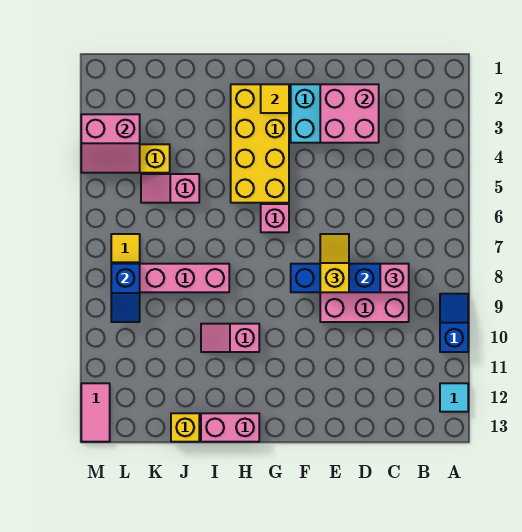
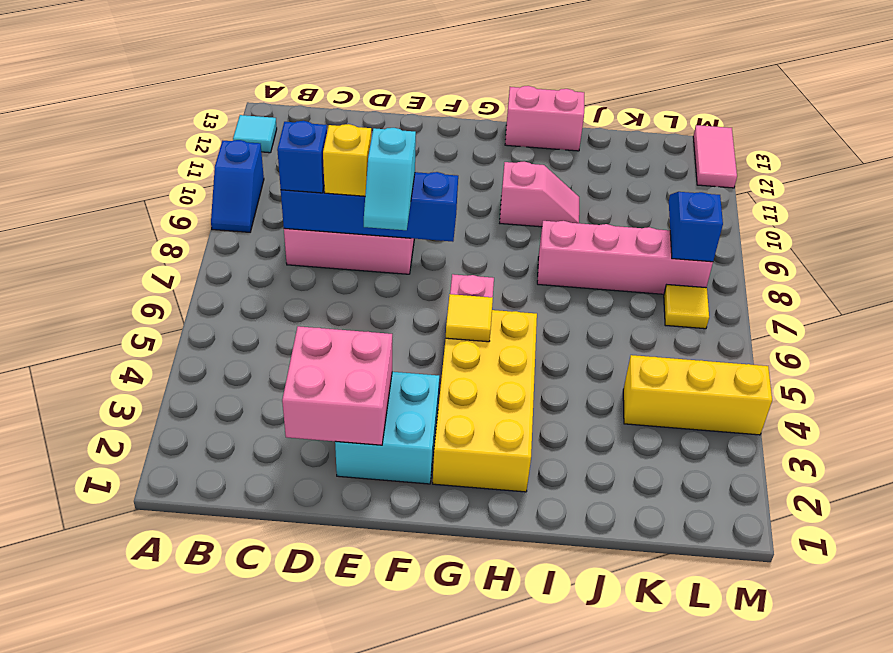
pink brick C8 level 3 -> blue brick C8 level 3
yellow slope E7:E8 level 3 top 8 -> cyan slope E7:E8 level 3 top 8
yellow tile G2 level 2 -> yellow tile G5 level 2
pink slope J5:K5 level 1 top J -> none
yellow brick J13 level 1 -> yellow brick D8 level 3
pink slope L3:M4 level 2 top 3 -> none

